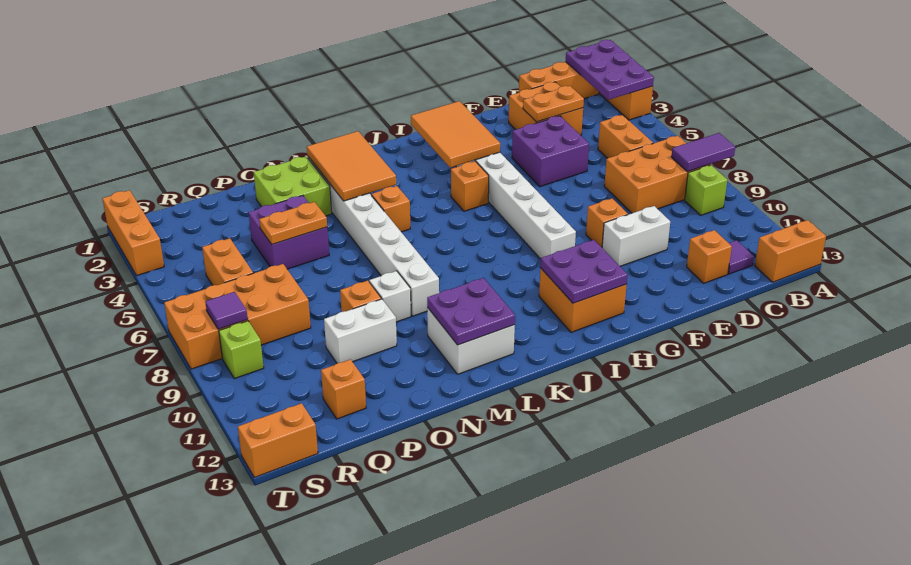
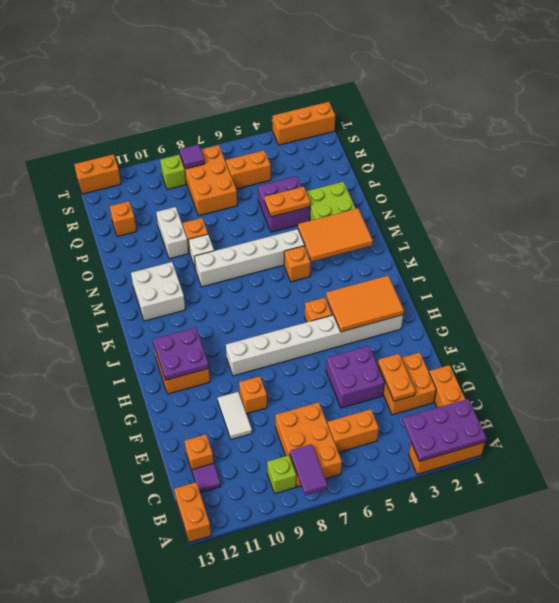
white brick E10:F10 level 1 -> white tile E10:F10 level 1
purple plate L11:M12 level 2 -> none
orange plate O5:P5 level 2 -> orange plate O4:O5 level 2
orange brick Q7:T8 level 1 -> orange brick Q7:S8 level 1
orange brick S13:T13 level 1 -> orange brick T12:T13 level 1

